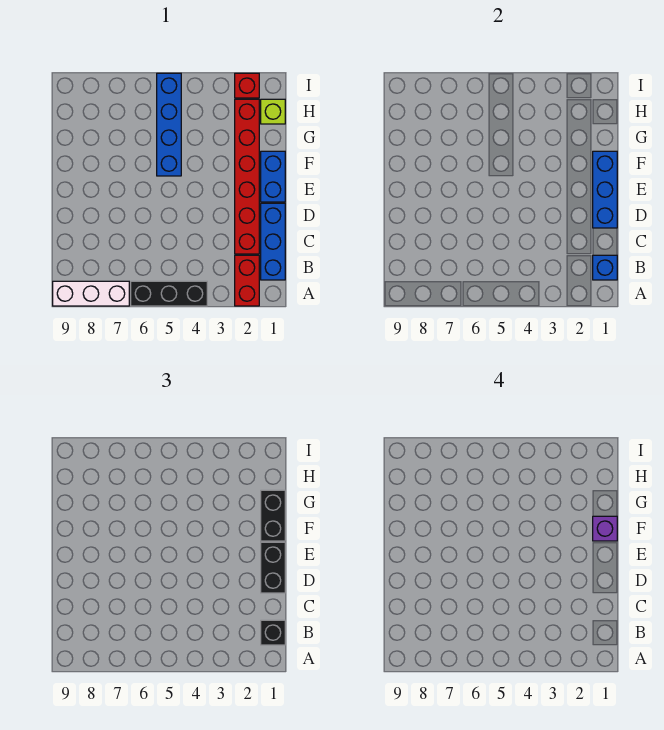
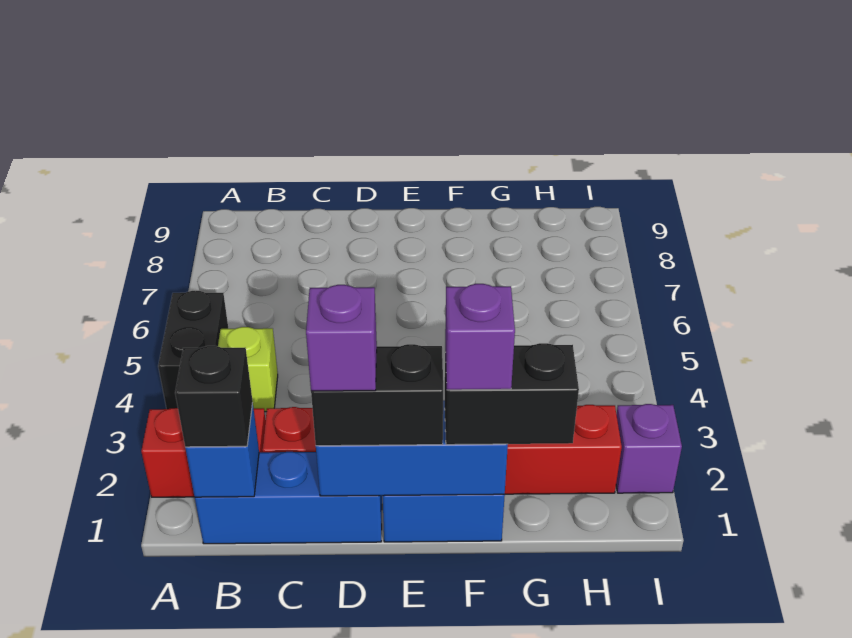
black brick A4:A6 level 1 -> black brick A4:A5 level 1
white brick A7:A9 level 1 -> none
none -> purple brick D1 level 4
blue brick F5:I5 level 1 -> none
lime brick H1 level 1 -> lime brick B4 level 1
red brick I2 level 1 -> purple brick I2 level 1

